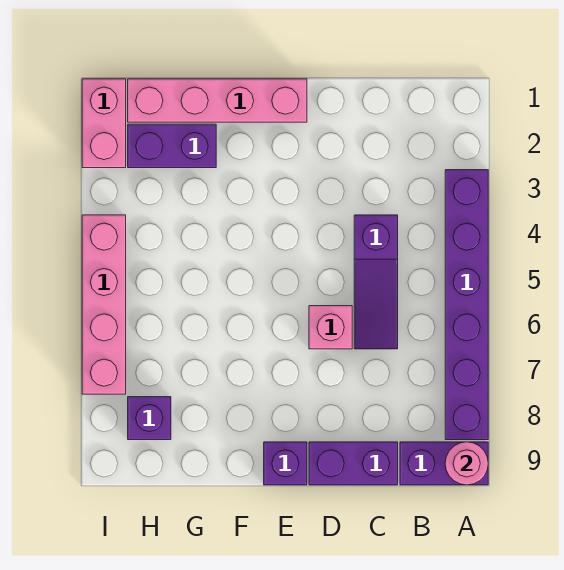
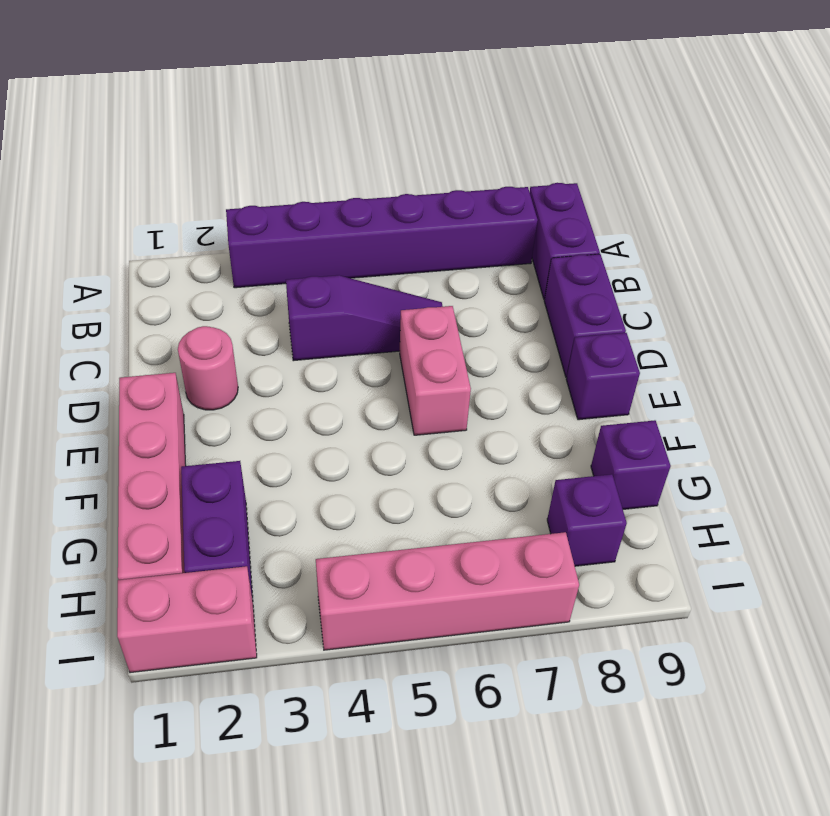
pink round brick A9 level 2 -> pink round brick D2 level 1
pink brick D6 level 1 -> pink brick D6:E6 level 1
none -> purple brick G9 level 1

